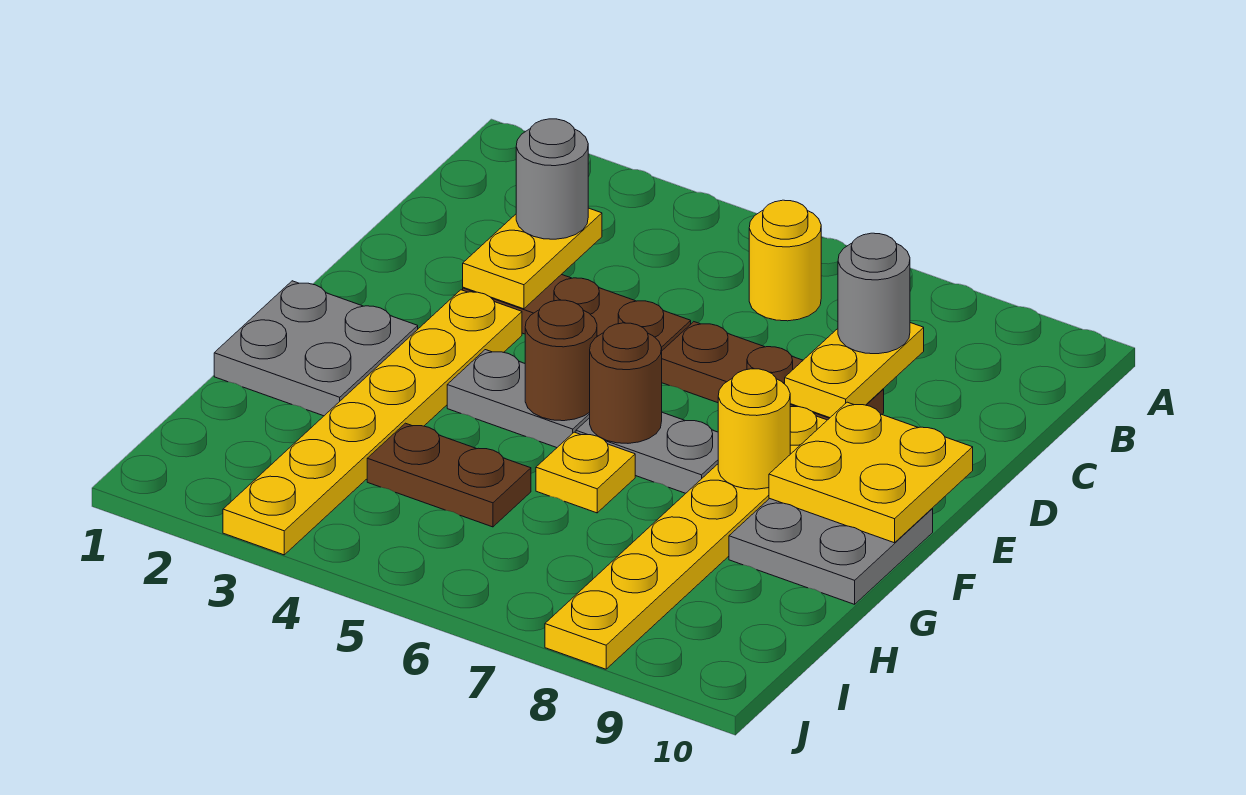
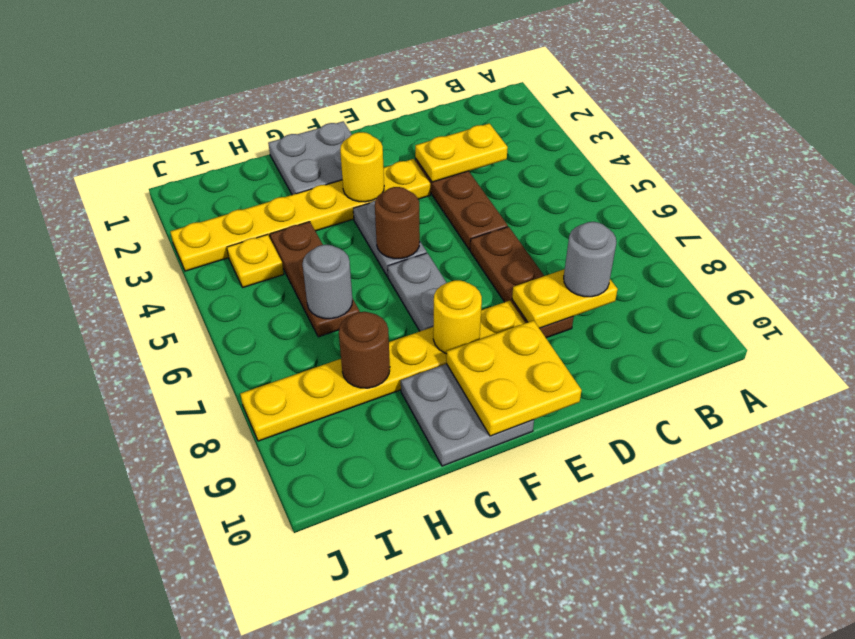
yellow round brick B6 level 1 -> yellow round brick F3 level 2
grey round brick C3 level 3 -> grey round brick H6 level 2
brown round brick F6 level 2 -> brown round brick H8 level 2
yellow plate G6 level 1 -> yellow plate I4 level 1
brown plate H4:H5 level 1 -> brown plate H4:H6 level 1

